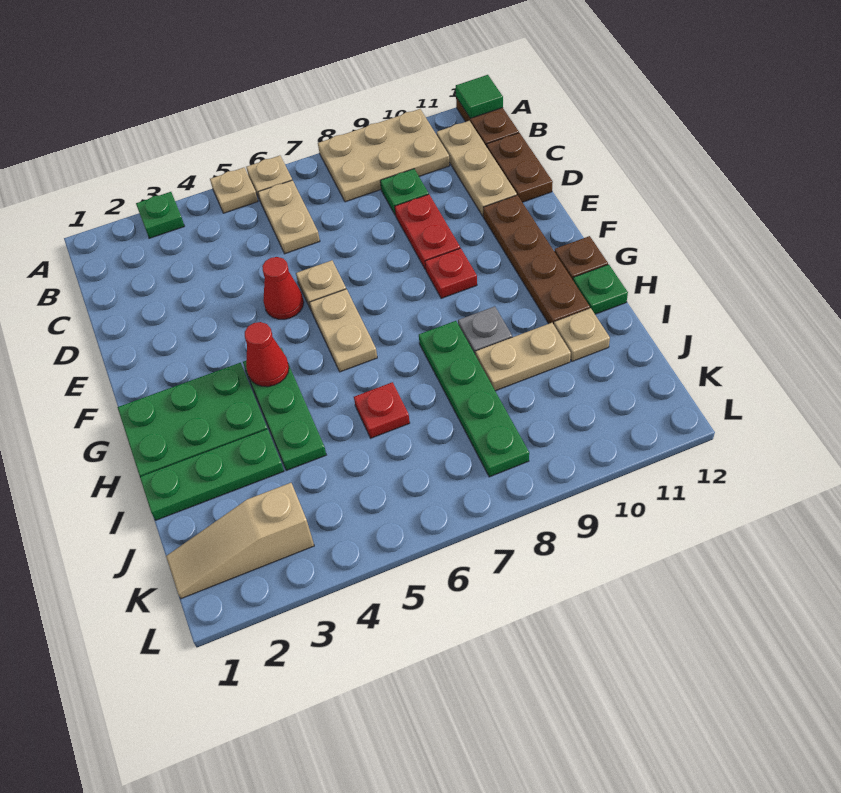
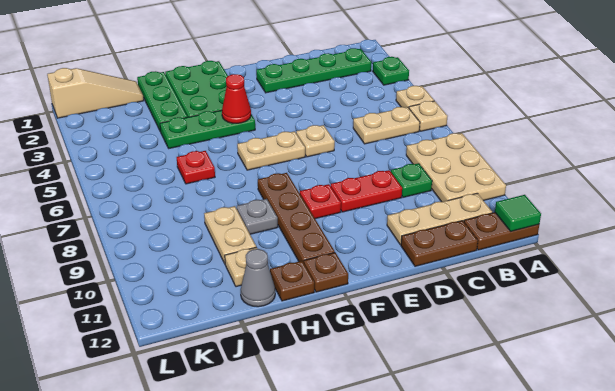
red cone E5 level 1 -> none
brown plate E11:H11 level 1 -> brown plate G8:G11 level 1
green plate H8:K8 level 1 -> green plate B2:E2 level 1
green plate H12 level 1 -> brown plate H12 level 1
none -> grey cone I12 level 1
tan slope K1:K3 level 1 top 3 -> tan slope J1:L1 level 1 top L

